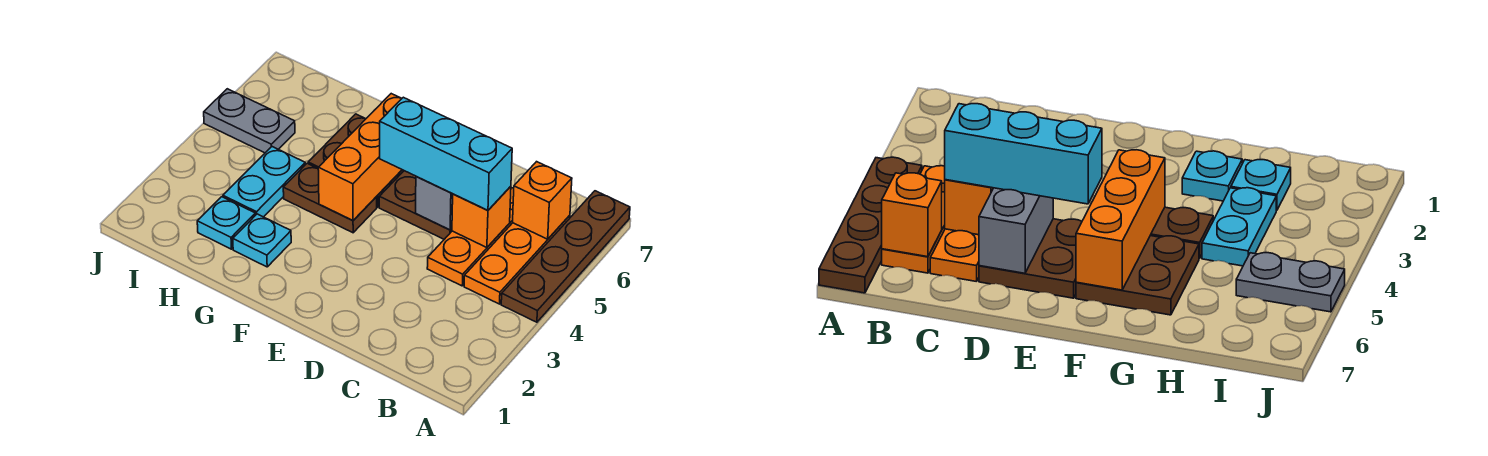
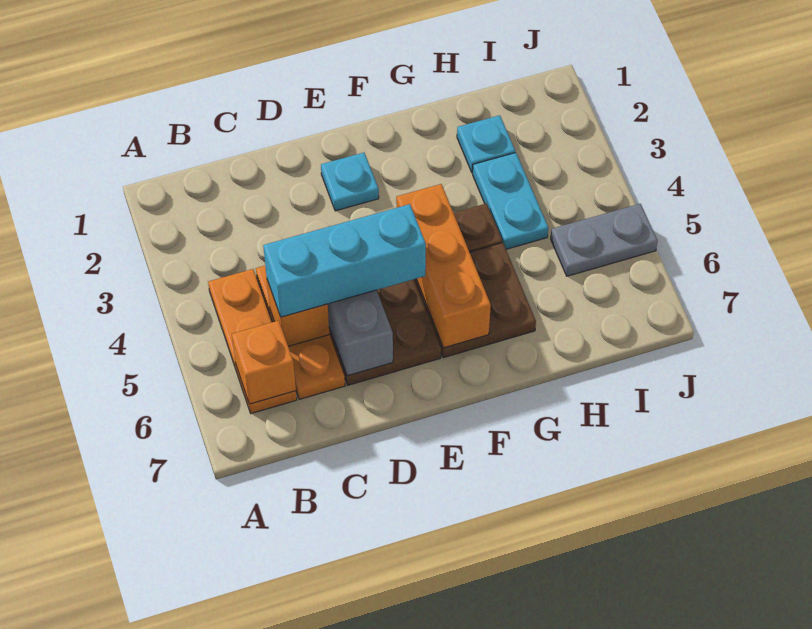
brown plate A4:A7 level 1 -> none
cyan plate G2 level 1 -> cyan plate E2 level 1

